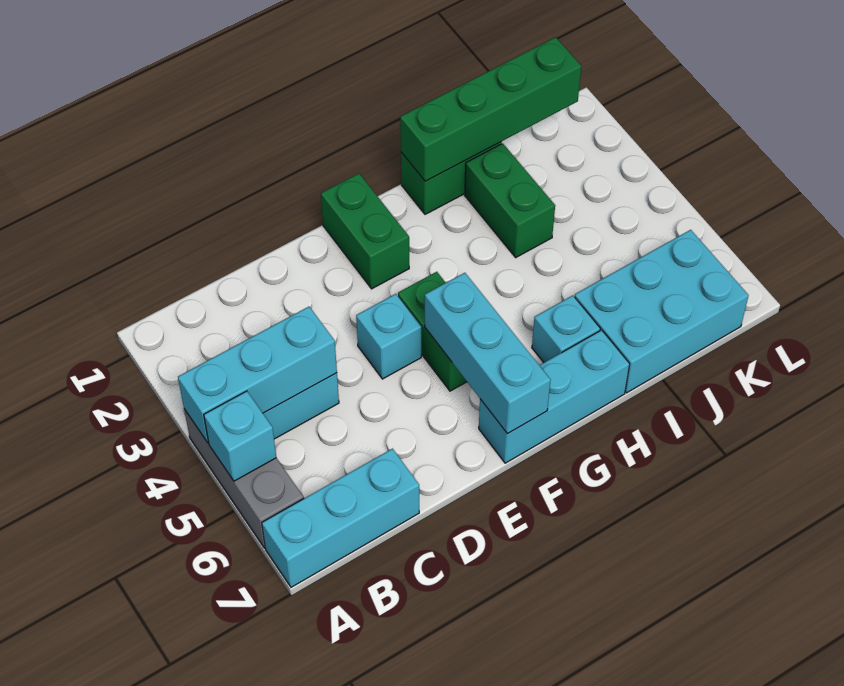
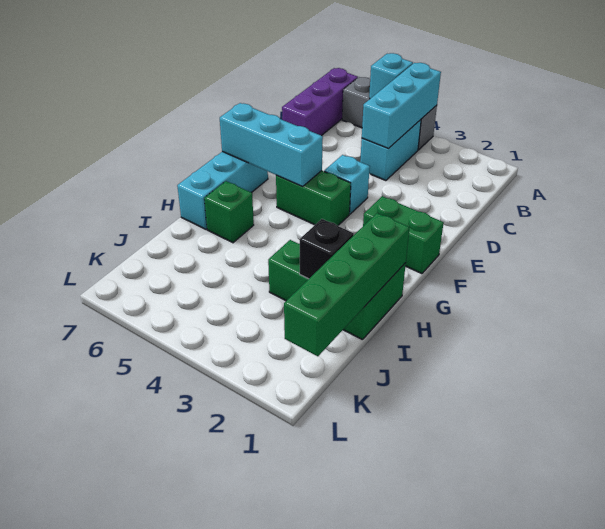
cyan brick A7:C7 level 1 -> purple brick A7:C7 level 1
cyan brick H6 level 1 -> green brick H6 level 1
none -> black brick I2 level 2
cyan brick I6:K7 level 1 -> none

